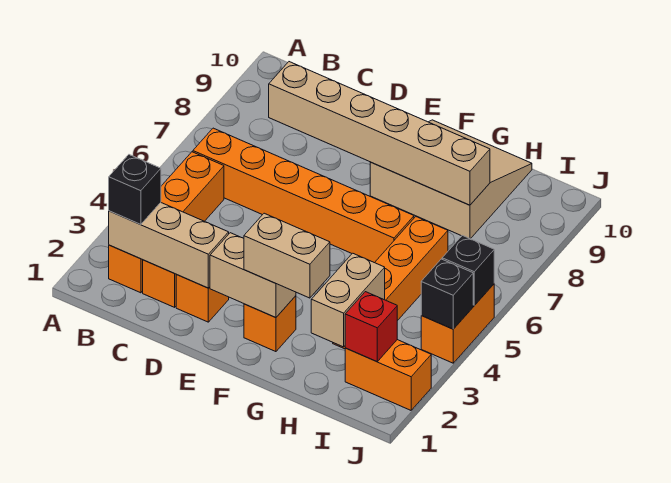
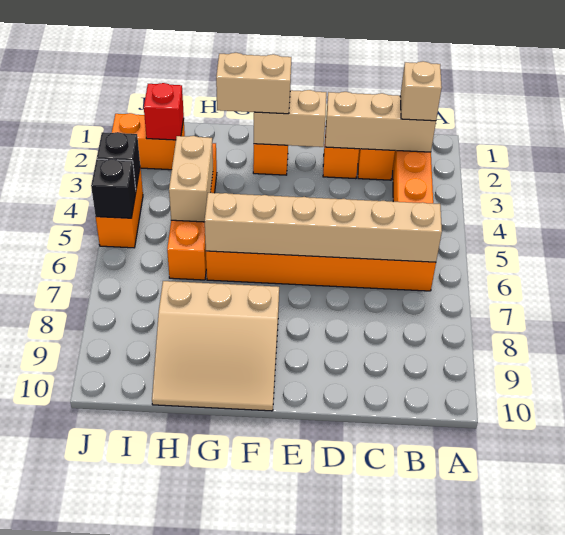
black brick B2 level 3 -> tan brick B2 level 3
tan brick C8:H8 level 2 -> tan brick B6:G6 level 2
tan brick H2:H3 level 2 -> tan brick H4:H5 level 2

